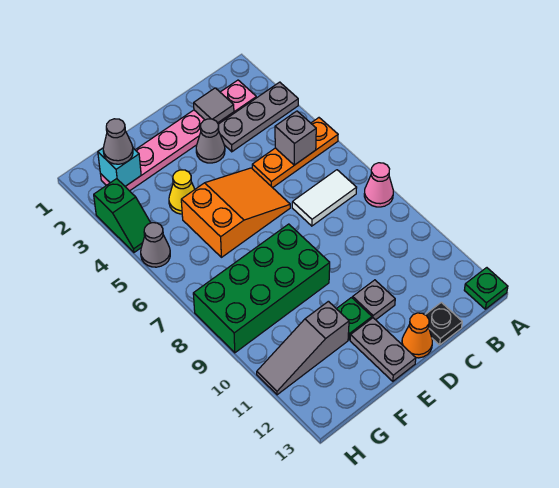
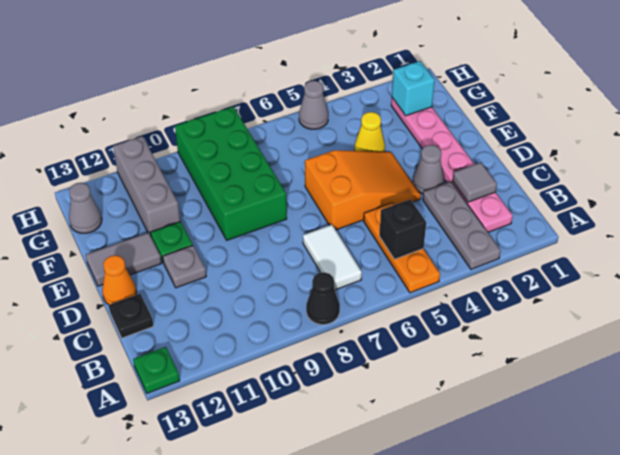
pink cone A8 level 1 -> black cone A8 level 1
grey brick B5 level 2 -> black brick B5 level 2
orange slope D5:F6 level 1 top F -> orange slope D4:E6 level 1 top 6
grey plate E12:E13 level 1 -> grey tile E12:E13 level 1
grey slope F11:H11 level 1 top F -> grey brick F11:H11 level 1
grey cone G2 level 3 -> grey cone G13 level 1
green slope H3:H4 level 1 top 3 -> none

